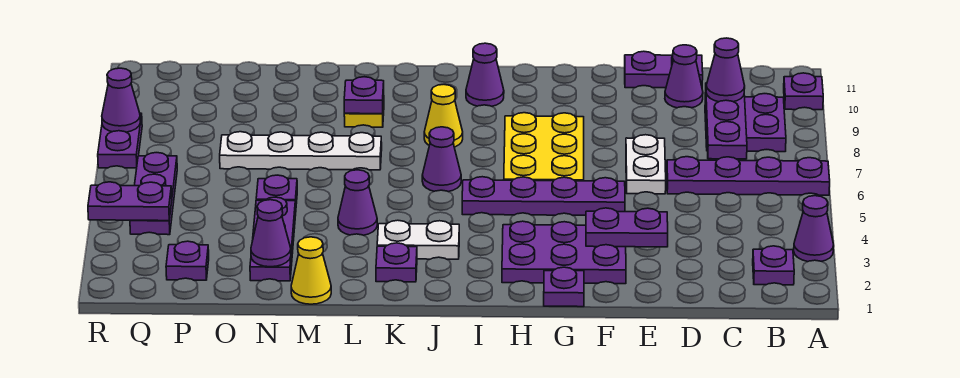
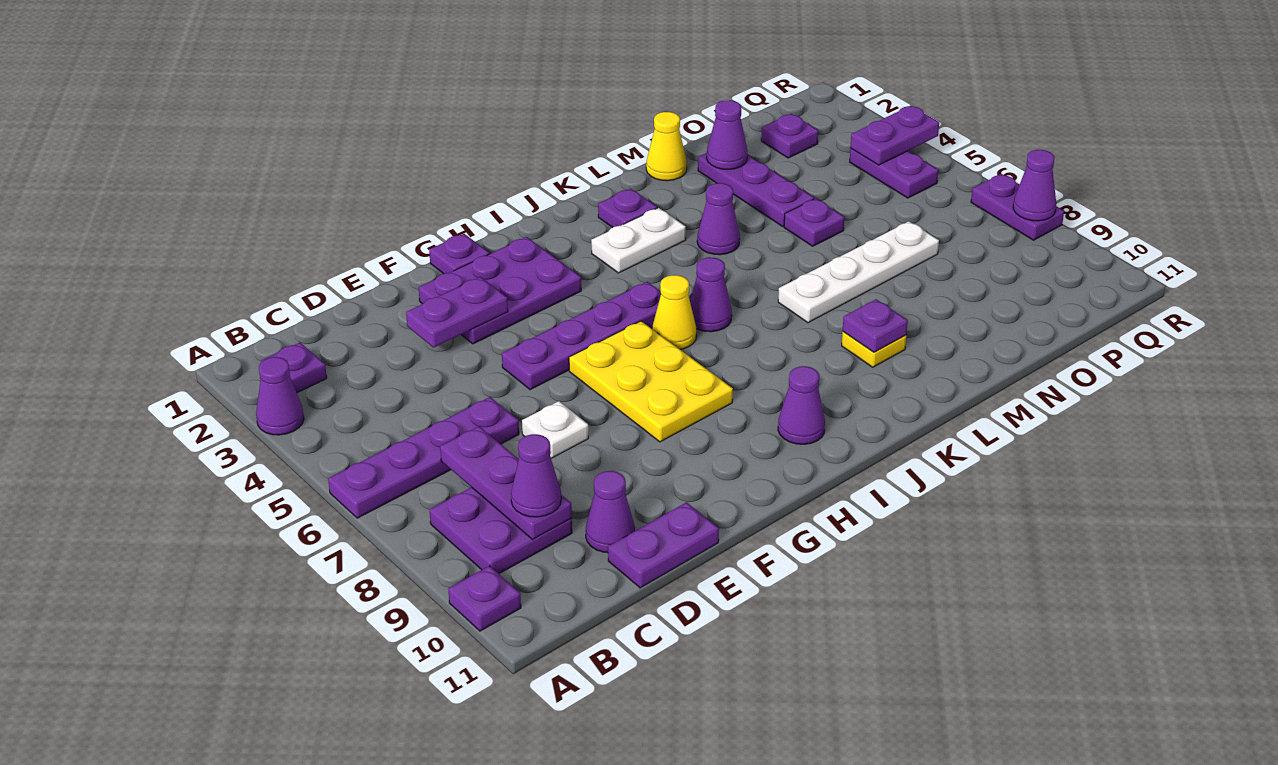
white plate E6:E7 level 1 -> white plate E7 level 1
yellow cone J8 level 1 -> yellow cone I6 level 1
purple plate Q4:Q6 level 1 -> purple plate Q4:Q5 level 1

